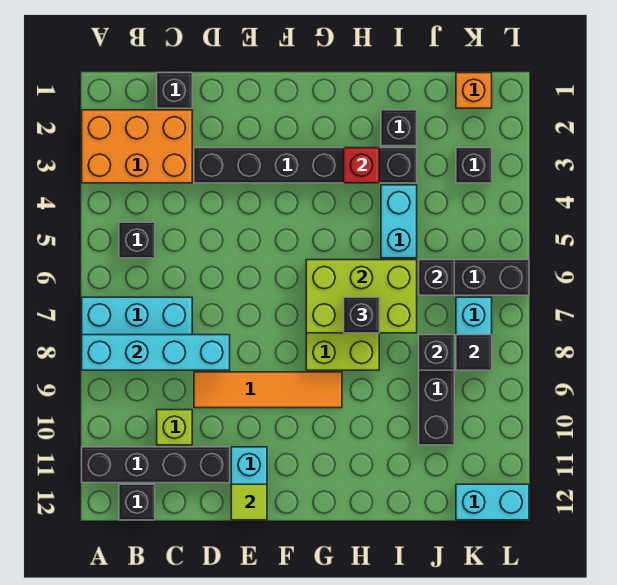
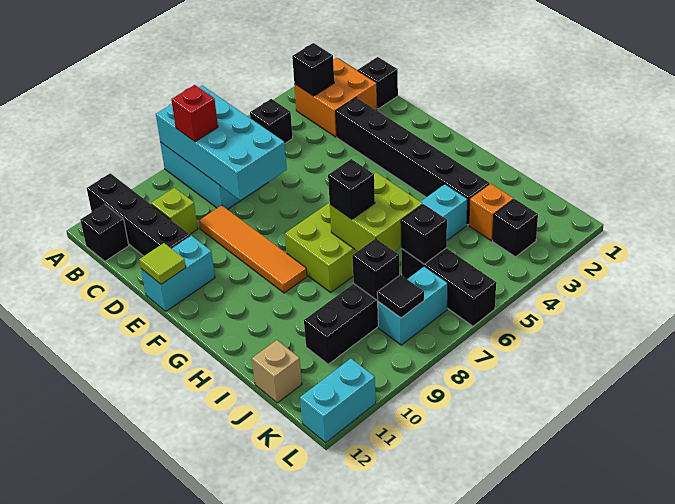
orange brick A2:C3 level 1 -> orange brick B2:C3 level 1
cyan brick A8:D8 level 2 -> cyan brick A7:D8 level 2
lime brick G6:I7 level 2 -> lime brick H6:I7 level 2
red brick H3 level 2 -> red brick B8 level 3
black brick I2 level 1 -> black brick B3 level 2
none -> tan brick J12 level 1
orange brick K1 level 1 -> orange brick J3 level 1
cyan brick K12:L12 level 1 -> cyan brick L11:L12 level 1

